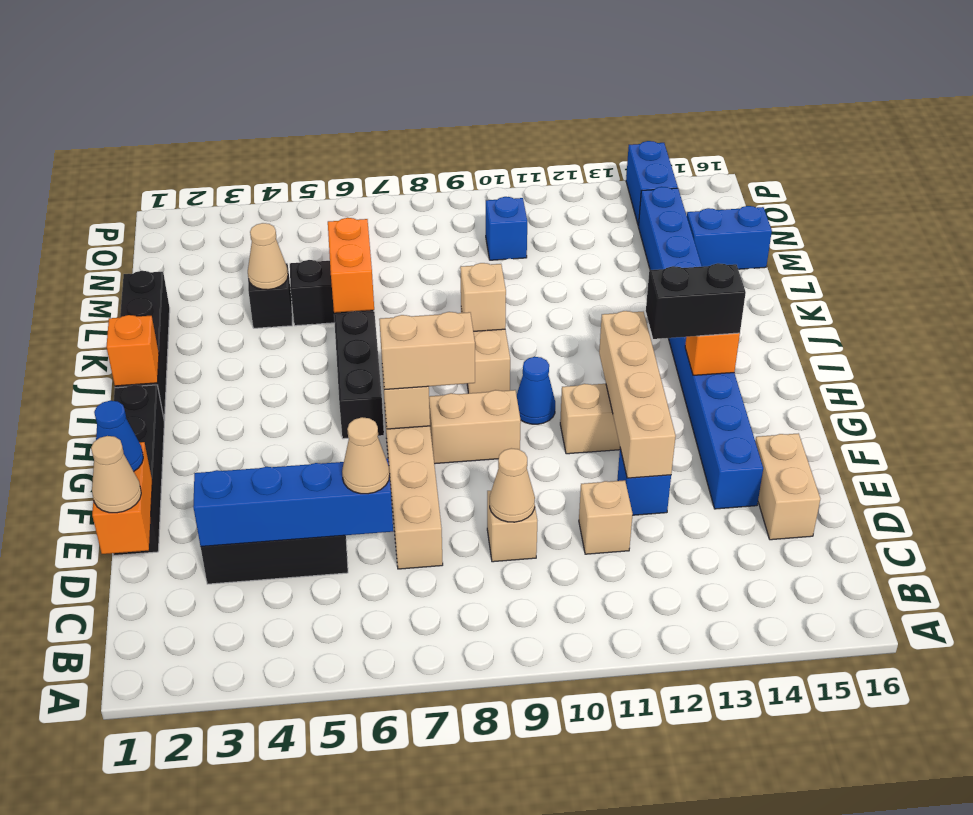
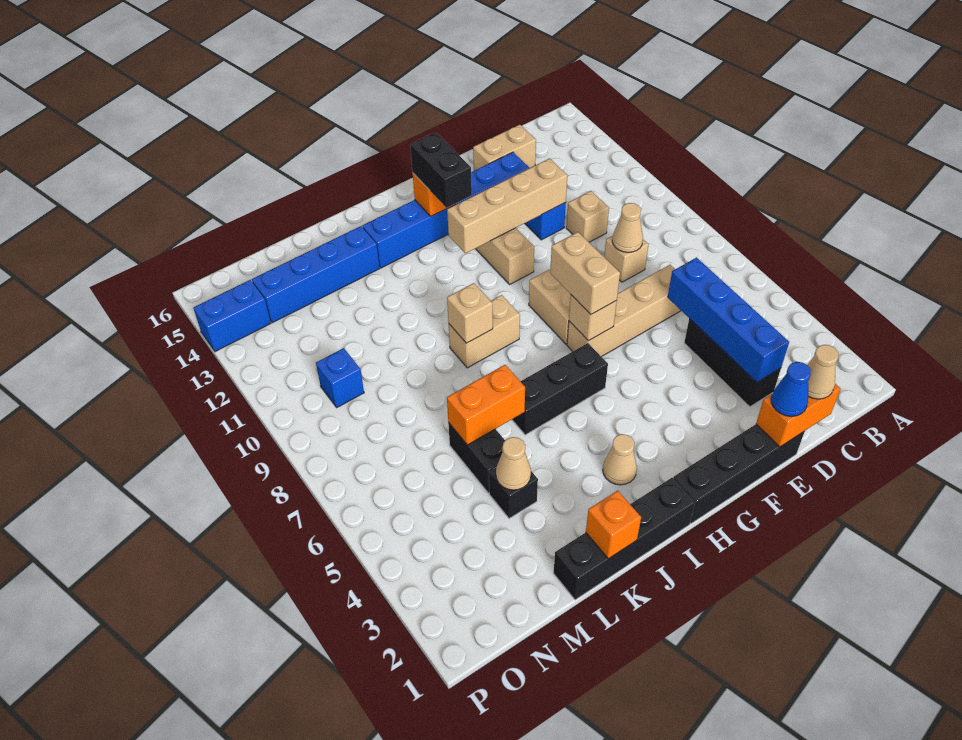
tan cone D6 level 3 -> tan cone I3 level 1
blue cone H10 level 1 -> none
orange brick I1 level 2 -> orange brick K1 level 2
blue brick M15:M16 level 1 -> none

